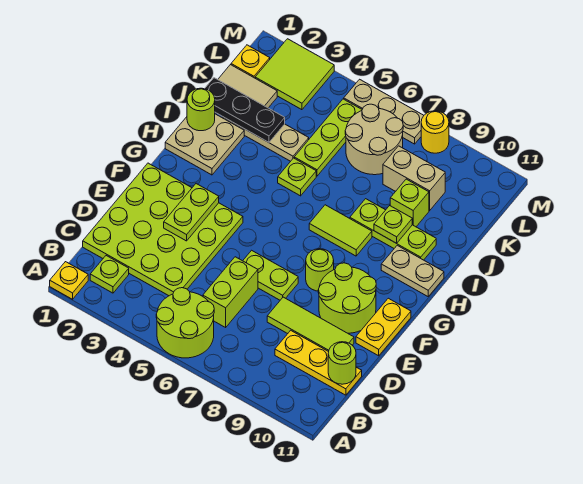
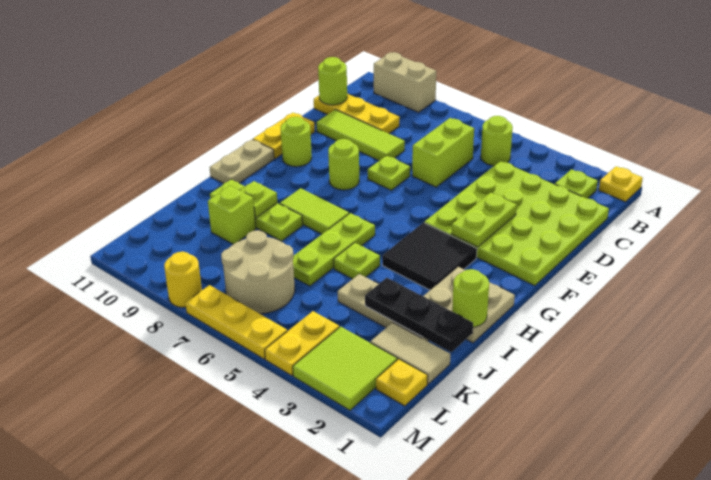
lime round brick A5:B6 level 1 -> lime round brick B5 level 1
lime plate E6:E7 level 1 -> lime plate E7 level 1
lime round brick E9:F10 level 1 -> lime round brick F10 level 1
none -> black tile G3:H4 level 1
tan plate H10:H11 level 1 -> tan plate G11:H11 level 1
lime plate J5:L5 level 1 -> lime plate H6:J6 level 1
tan brick K8:K9 level 1 -> tan brick A9:A10 level 1
none -> yellow plate L4:M4 level 1
tan plate M5:M7 level 1 -> yellow plate M5:M7 level 1

